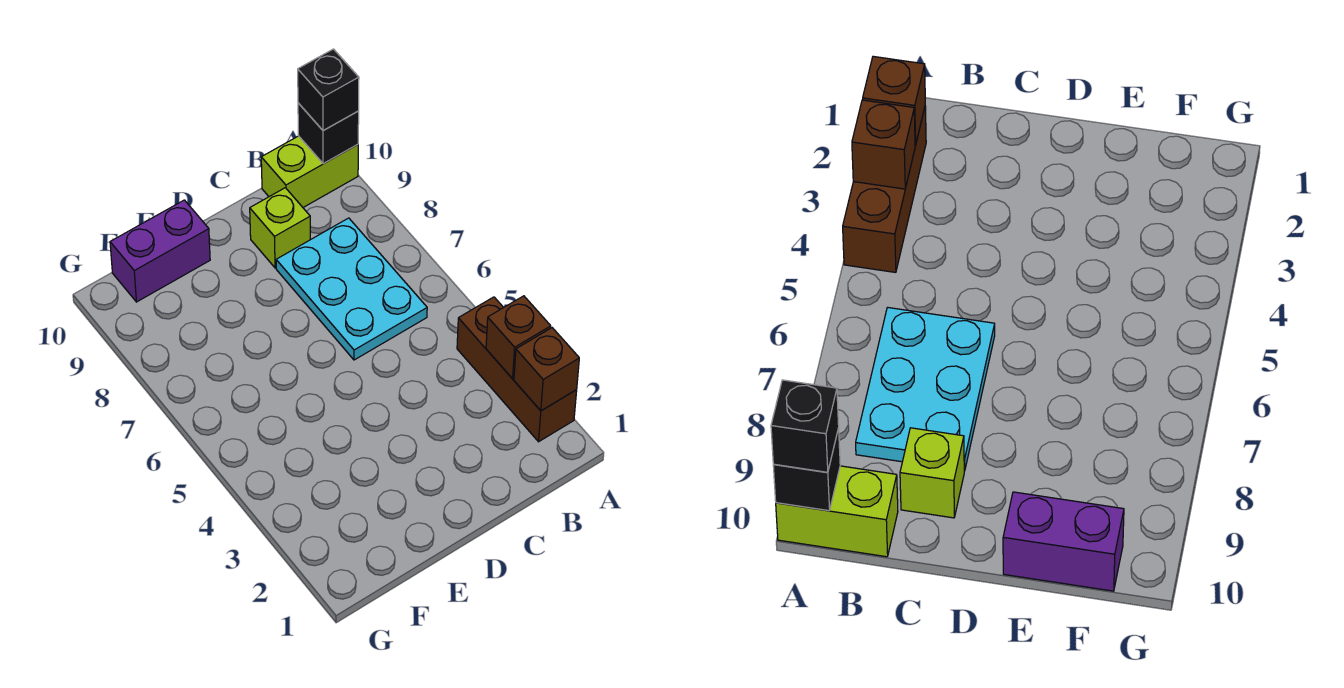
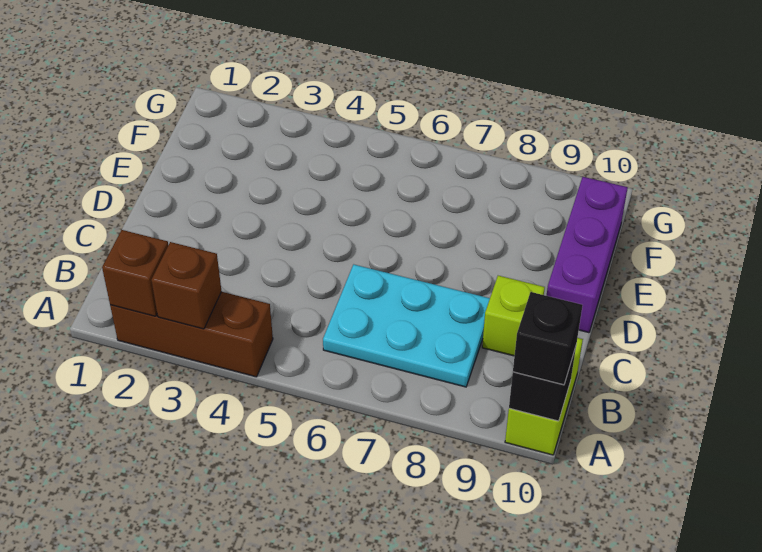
purple brick E10:F10 level 1 -> purple brick D10:F10 level 1

